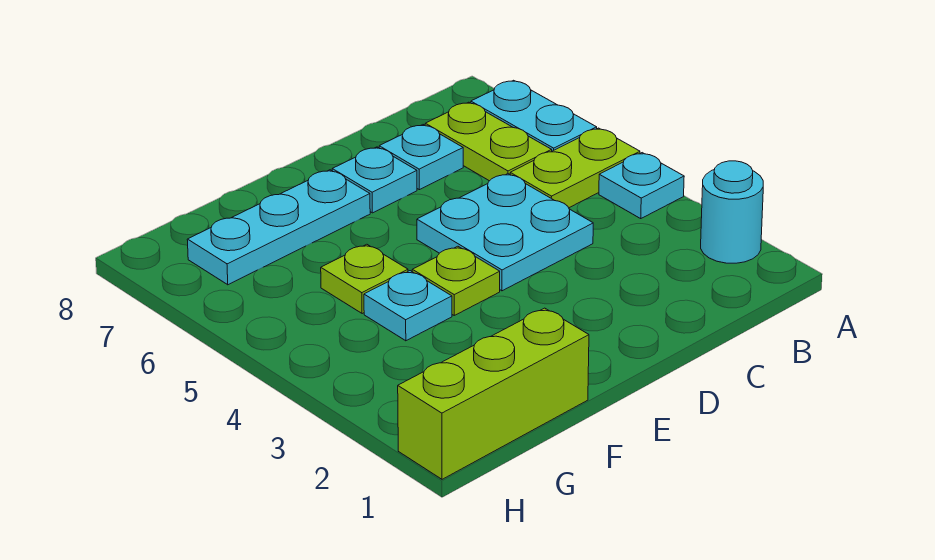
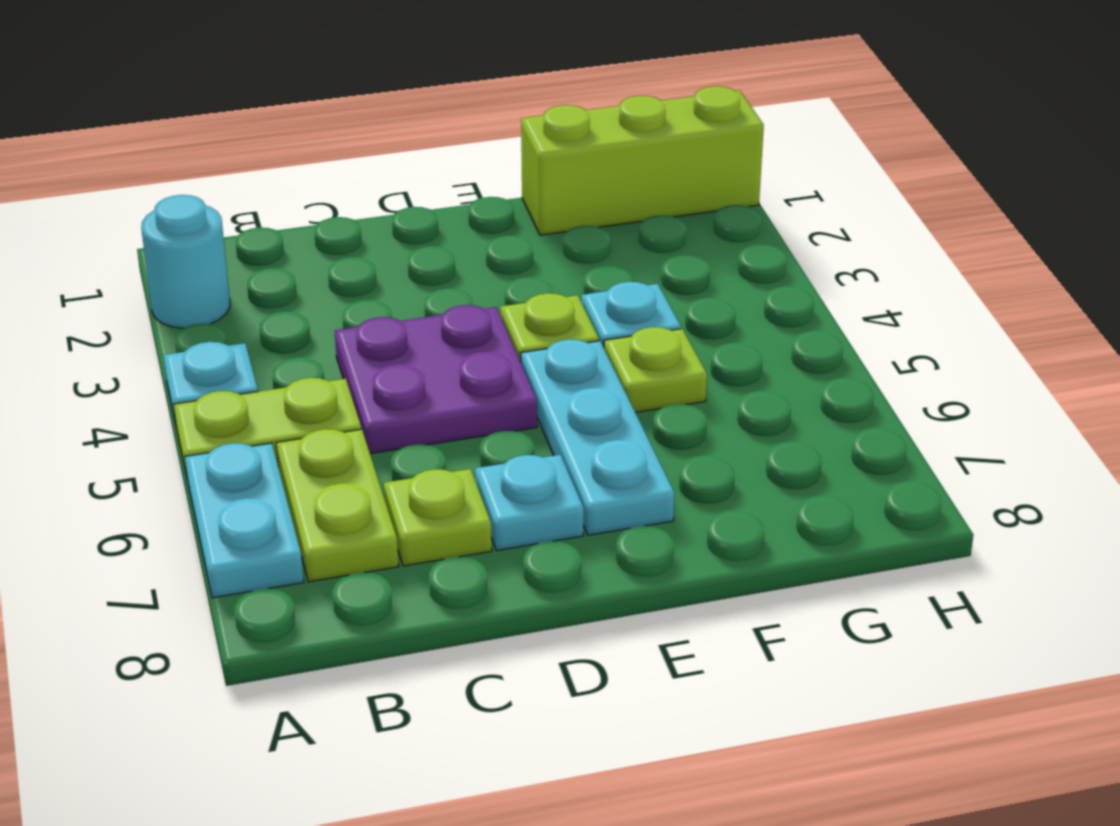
cyan plate C4:D5 level 1 -> purple plate C4:D5 level 1
cyan plate C7 level 1 -> lime plate C7 level 1
cyan plate E7:G7 level 1 -> cyan plate E5:E7 level 1

